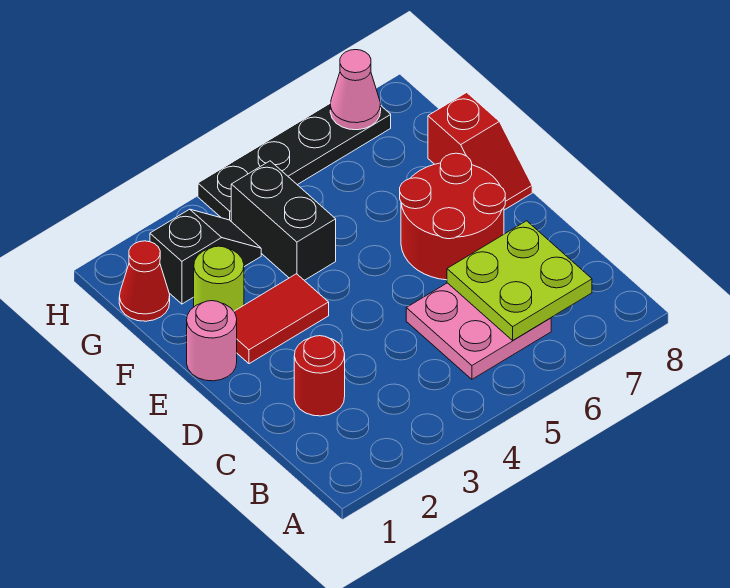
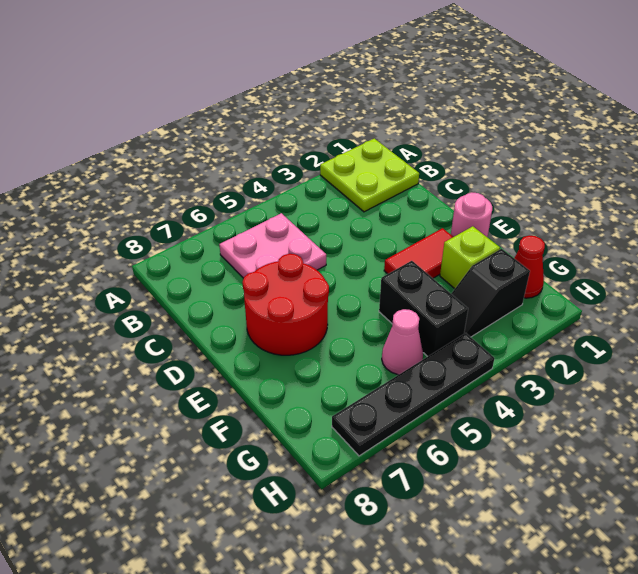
lime plate B6:C7 level 2 -> lime plate A1:B2 level 1
red round brick C2 level 1 -> none
red slope E8:F8 level 1 top F -> none
lime round brick F2 level 1 -> lime brick F2 level 1
pink cone H7 level 2 -> pink cone G5 level 1

